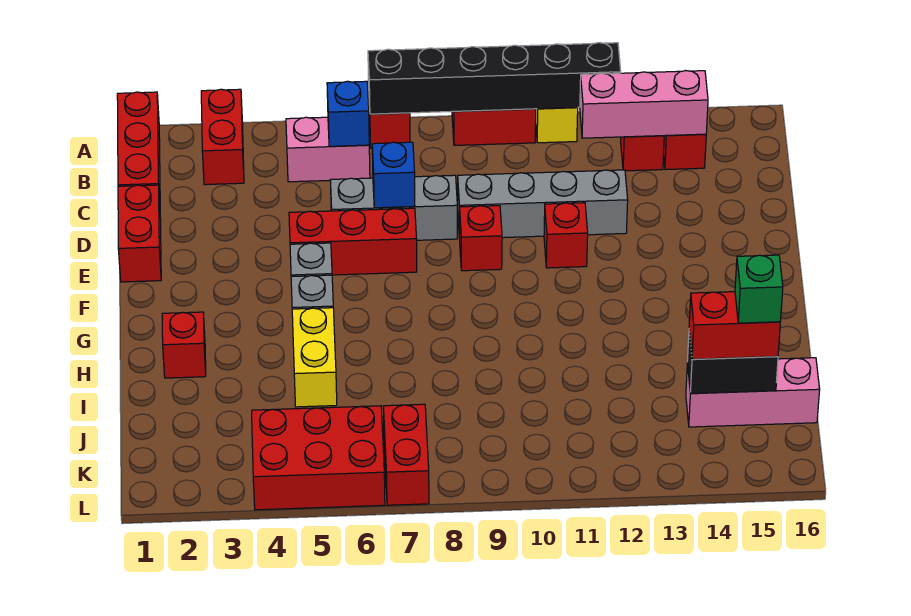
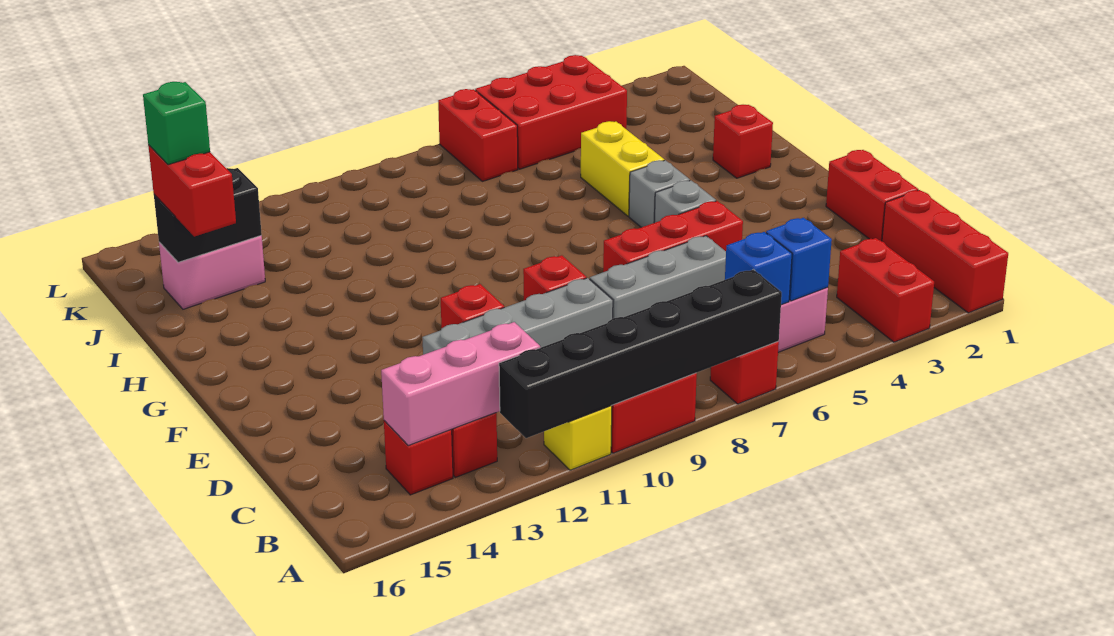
blue brick D7 level 2 -> blue brick B5 level 2
pink brick J14:J16 level 1 -> pink brick J14:J15 level 1
red brick J14:J15 level 3 -> red brick I15:J15 level 3

